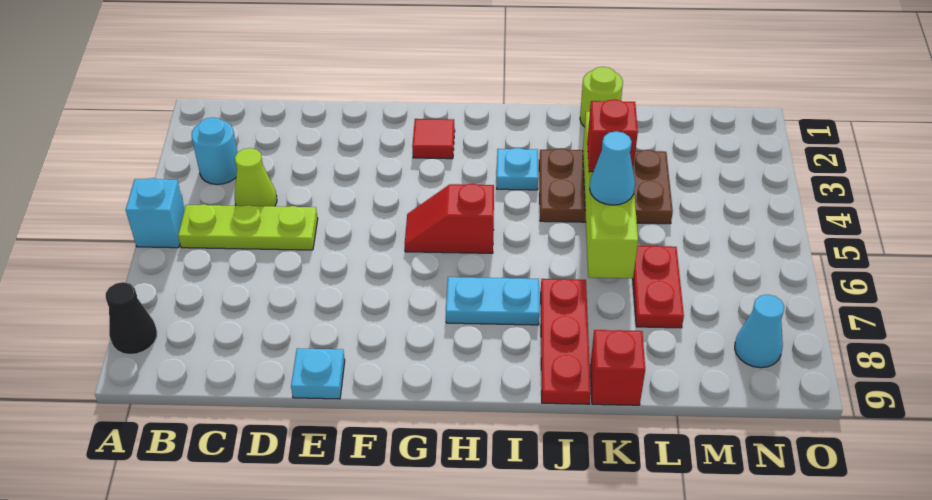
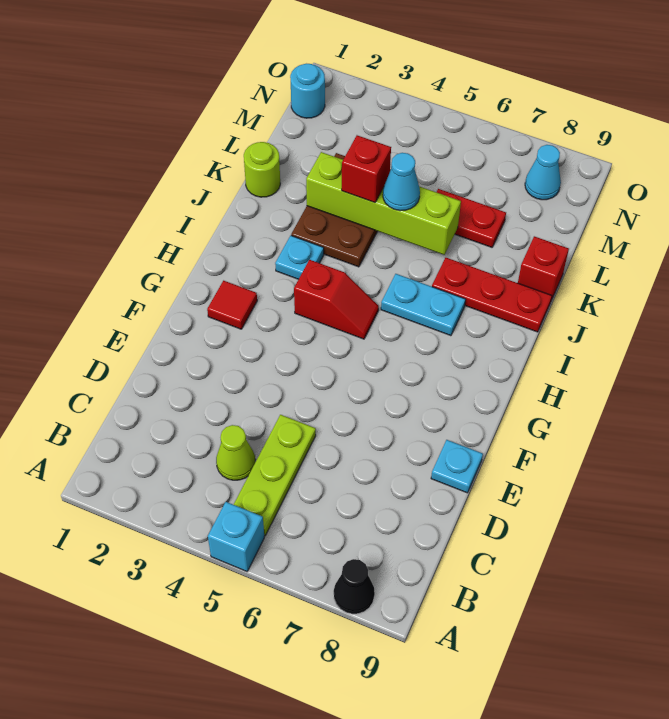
cyan round brick B3 level 1 -> cyan round brick N1 level 1
red slope G5:H5 level 1 top H -> red slope H4:H5 level 1 top 4
cyan plate H7:I7 level 1 -> cyan plate I6:I7 level 1

